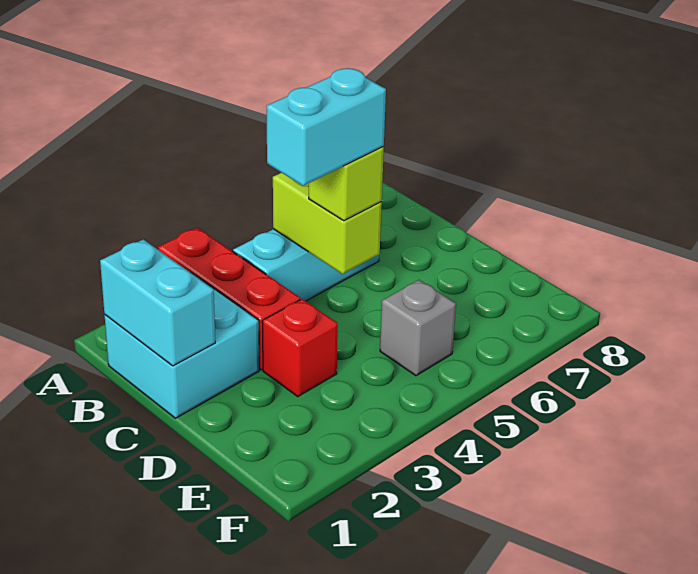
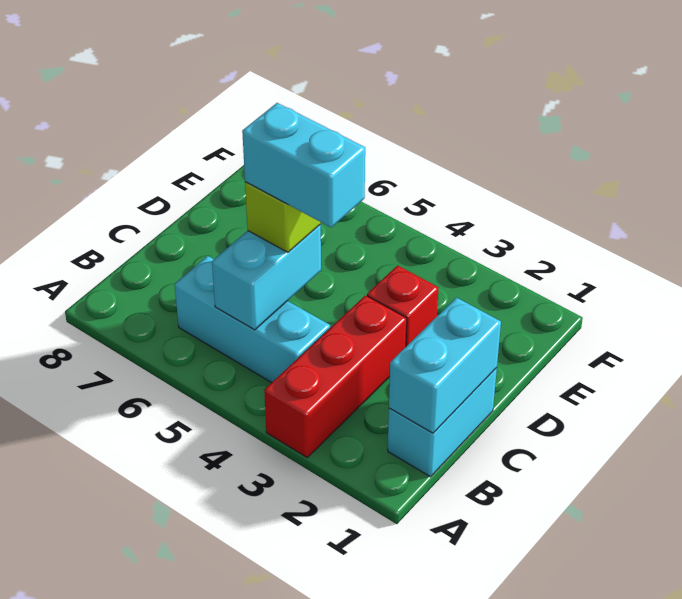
cyan brick B1:C2 level 1 -> cyan brick B1:C1 level 1
lime brick B5:C5 level 2 -> cyan brick B5:C5 level 2
grey brick E5 level 1 -> none

